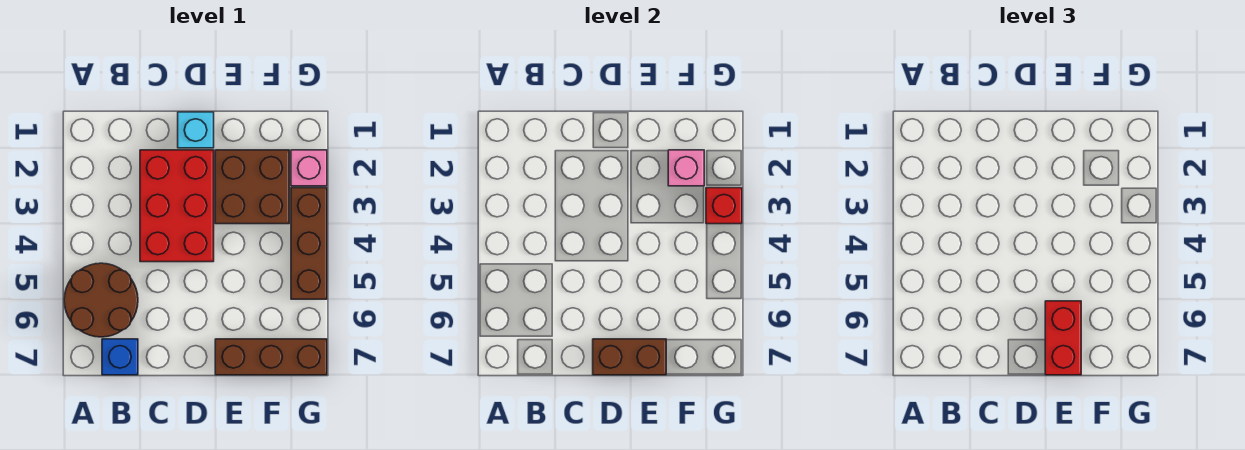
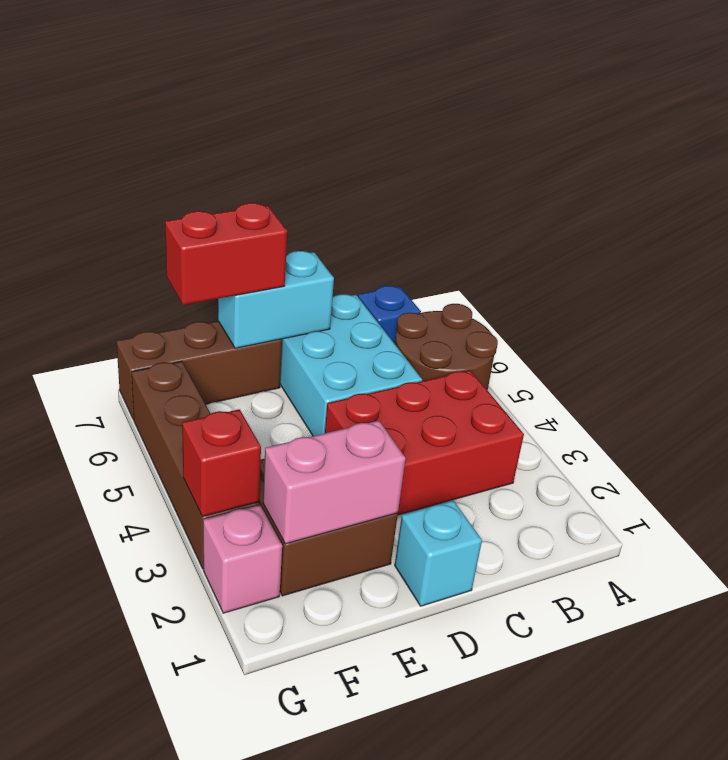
red brick C2:D4 level 1 -> red brick B3:D4 level 1
none -> cyan brick C5:D7 level 1
brown brick D7:E7 level 2 -> cyan brick D7:E7 level 2
red brick E6:E7 level 3 -> red brick E7:F7 level 3
pink brick F2 level 2 -> pink brick E2:F2 level 2
brown brick G3:G5 level 1 -> brown brick G3:G6 level 1

